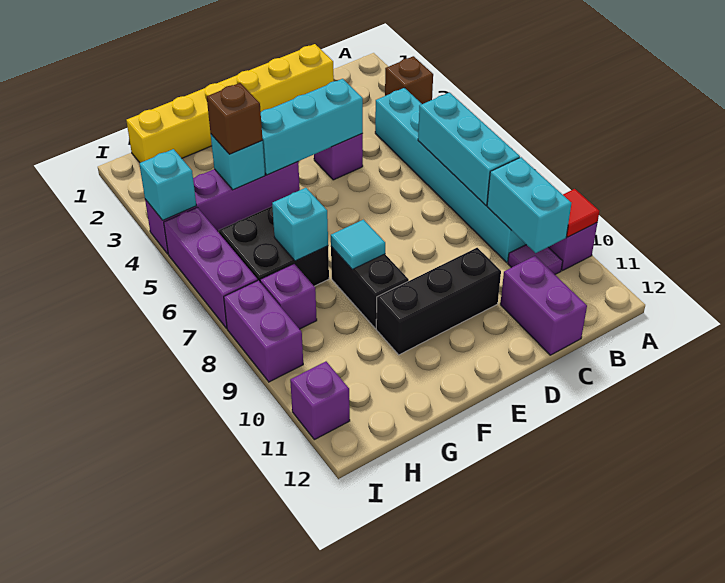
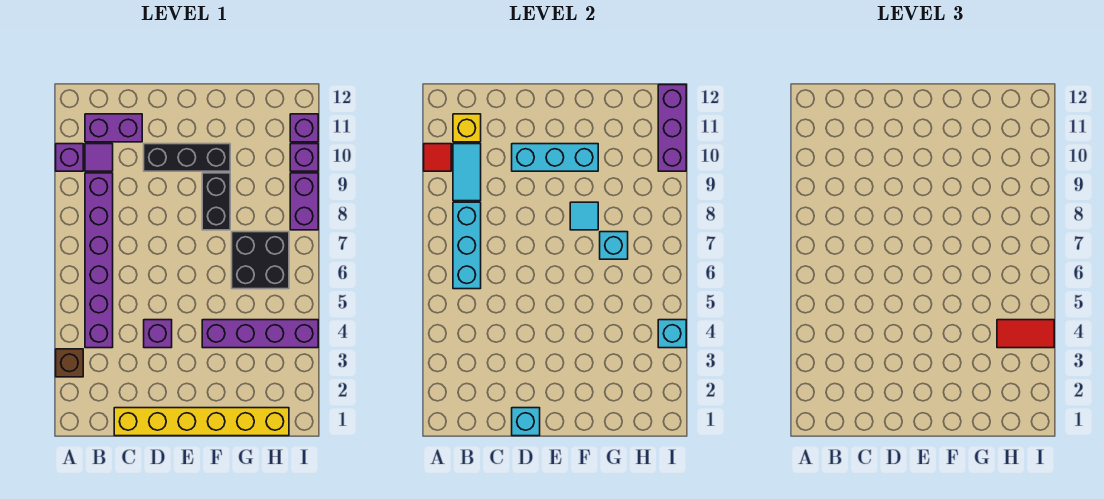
cyan brick B4:B9 level 1 -> purple brick B4:B9 level 1
cyan brick B9:B10 level 2 -> cyan tile B9:B10 level 2
none -> yellow brick B11 level 2
purple brick C11:C12 level 1 -> purple brick B11:C11 level 1
cyan brick D4:F4 level 2 -> cyan brick D10:F10 level 2
cyan brick G4 level 2 -> cyan brick D1 level 2
brown brick G4 level 3 -> none
none -> red tile H4:I4 level 3
purple brick H8 level 1 -> purple brick I10 level 1
purple brick I5:I7 level 1 -> purple brick I10:I12 level 2

